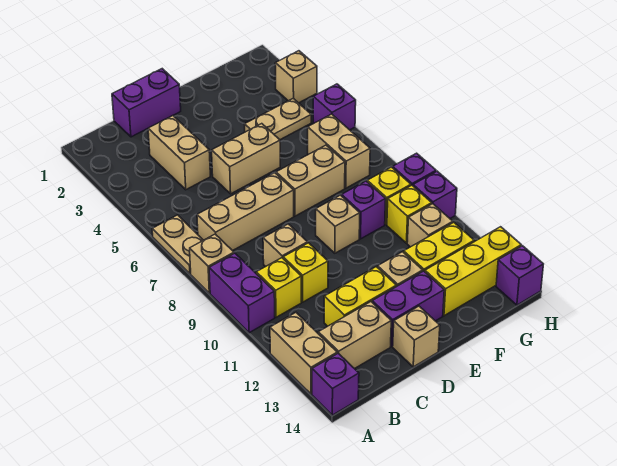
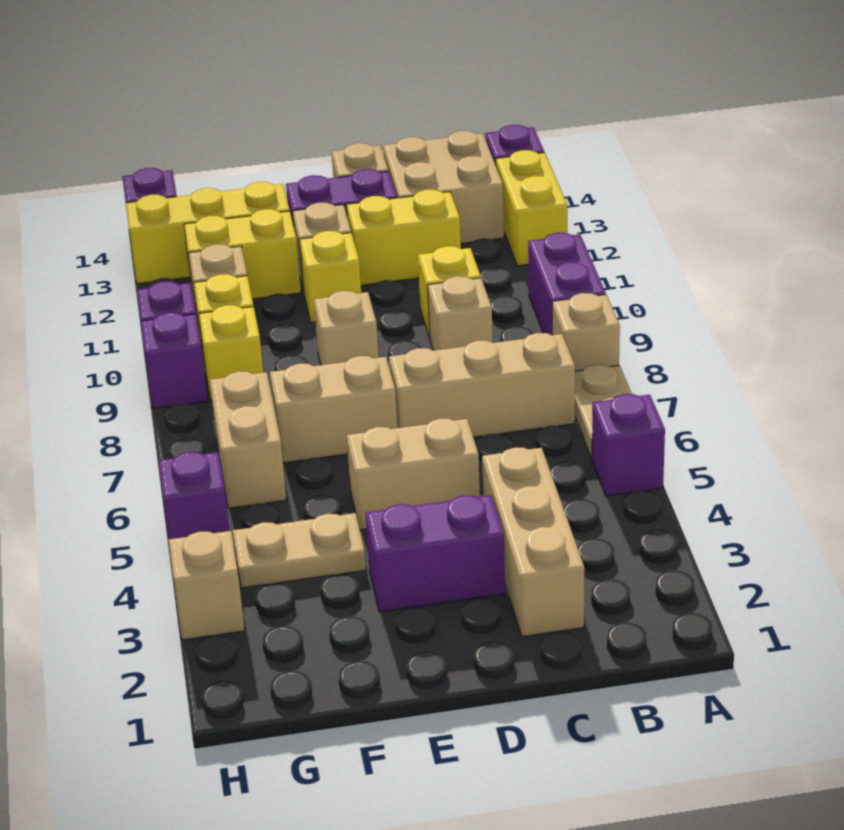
tan brick A12:A13 level 1 -> yellow brick A12:A13 level 1
yellow brick B10 level 1 -> yellow brick E11 level 1
tan brick B13:C13 level 1 -> tan brick B13:C14 level 1
purple brick C1:D1 level 1 -> purple brick D3:E3 level 1
tan brick C3:C4 level 1 -> tan brick C2:C4 level 1
purple brick F9 level 1 -> purple brick A5 level 1

